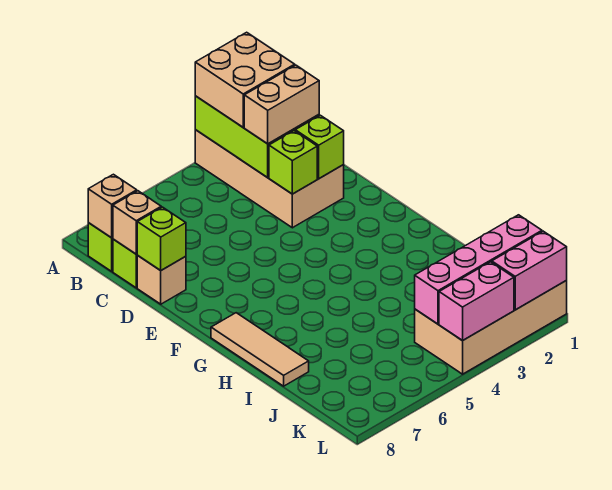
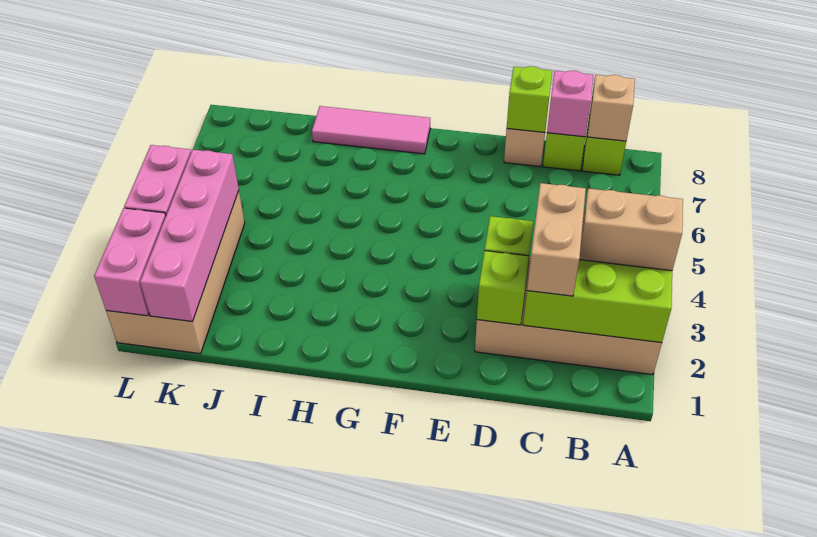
tan brick A2:B3 level 3 -> tan brick A3:B3 level 3
tan brick C8 level 2 -> pink brick C8 level 2
tan tile G8:I8 level 1 -> pink tile G8:I8 level 1

